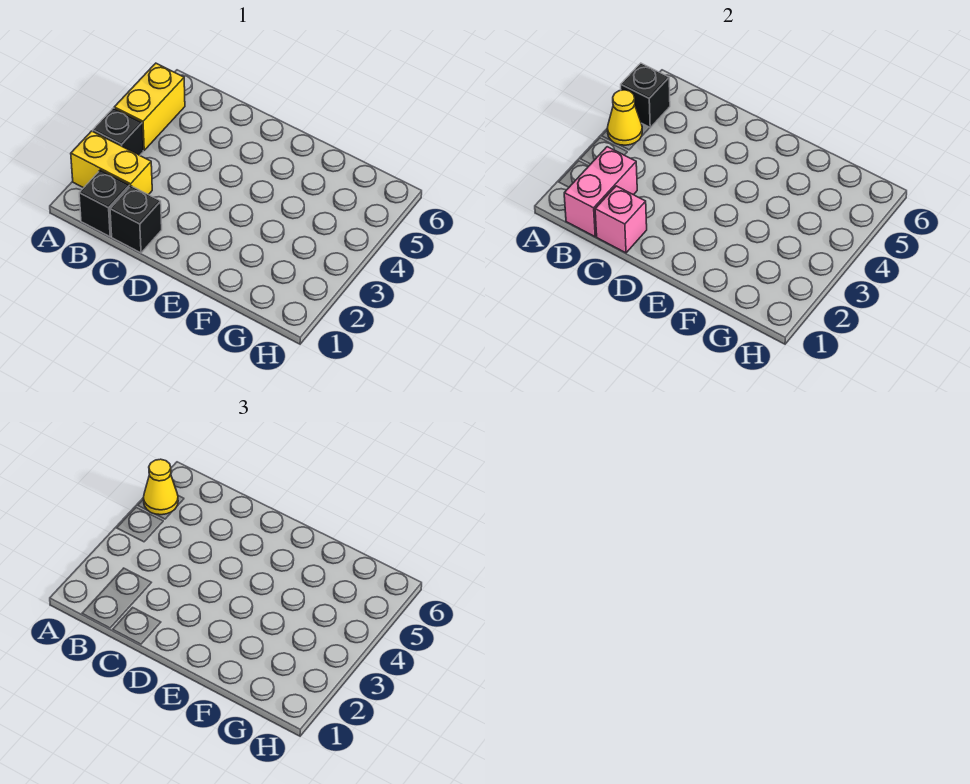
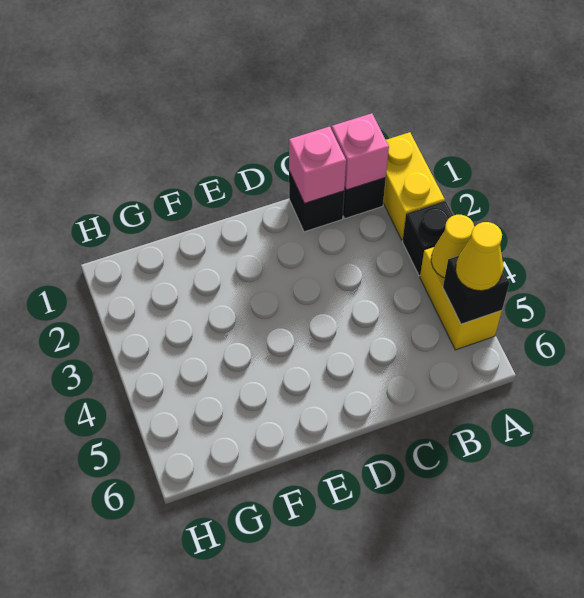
yellow brick A2:B2 level 1 -> yellow brick A1:A2 level 1
pink brick B1:B2 level 2 -> pink brick B1 level 2

